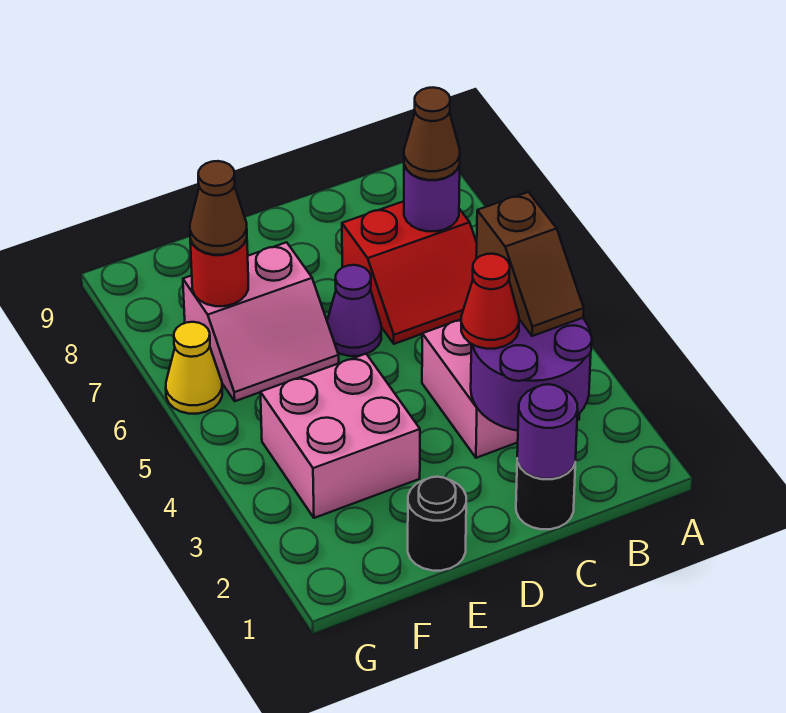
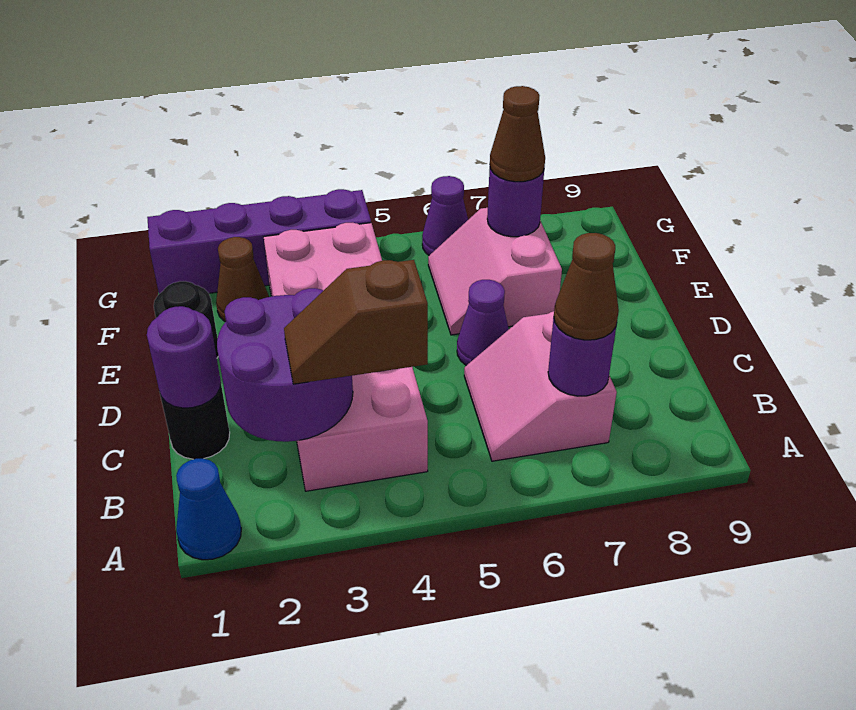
none -> blue cone A1 level 1
red slope B6:C7 level 1 top 7 -> pink slope B6:C7 level 1 top 7
red cone C3 level 3 -> none
none -> brown cone F2 level 1
red round brick F7 level 2 -> purple round brick F7 level 2
none -> purple brick G1:G4 level 1
yellow cone G6 level 1 -> purple cone G6 level 1

